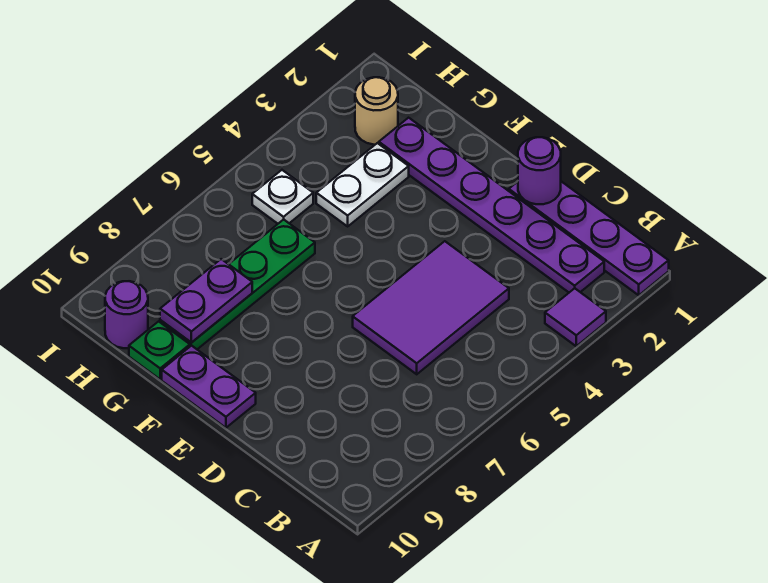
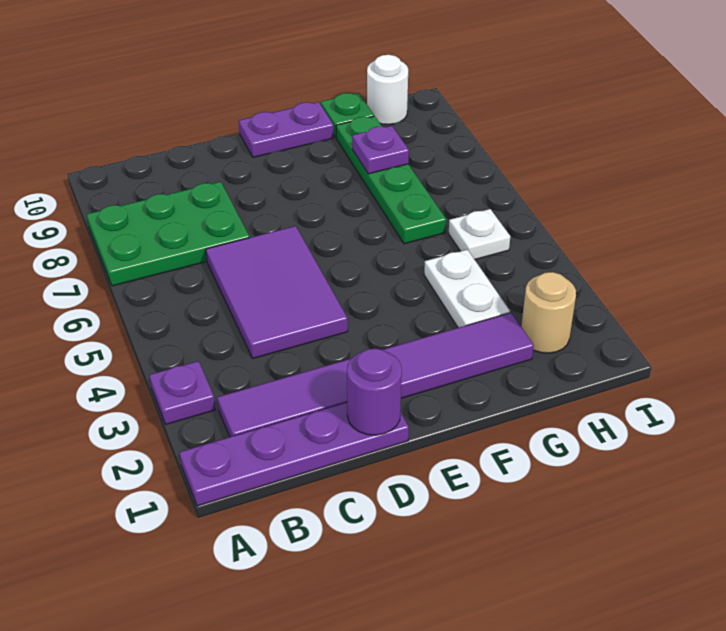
purple tile A3 level 1 -> purple plate A3 level 1
none -> green plate A7:C8 level 1
purple plate B2:G2 level 1 -> purple tile B2:G2 level 1
purple plate G8:G9 level 2 -> purple plate G8 level 2
purple round brick H10 level 1 -> white round brick H10 level 1

